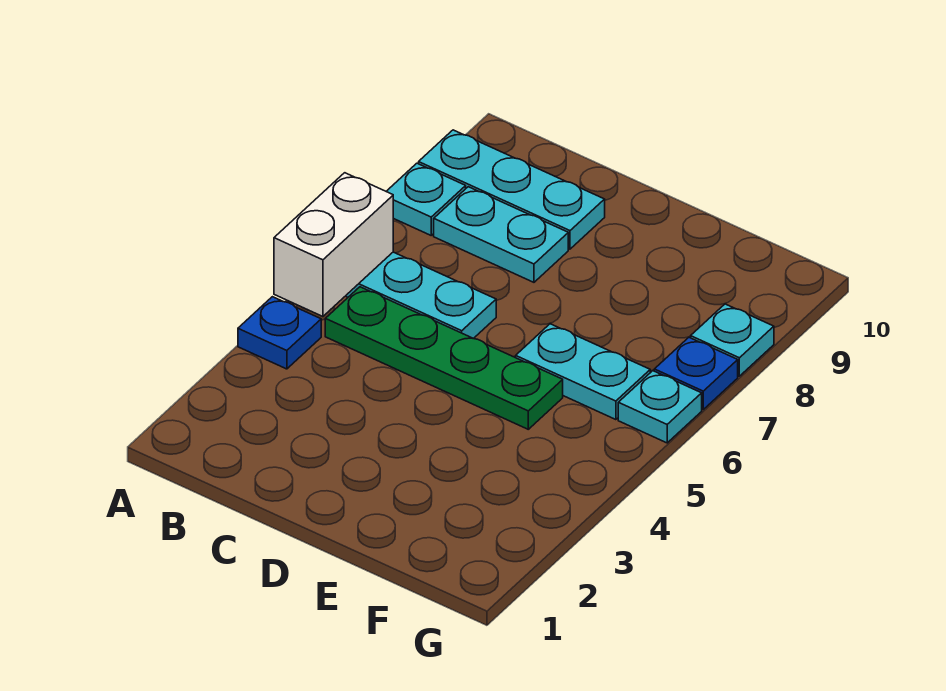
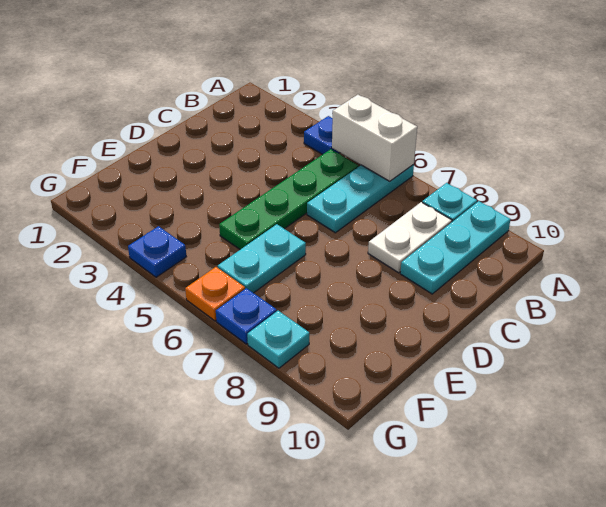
cyan plate B8:C8 level 1 -> white plate B8:C8 level 1
none -> blue plate G4 level 1
cyan plate G6 level 1 -> orange plate G6 level 1

